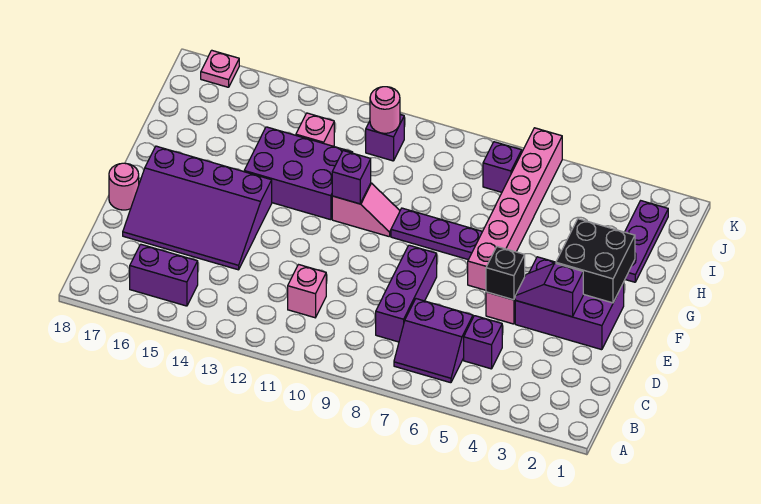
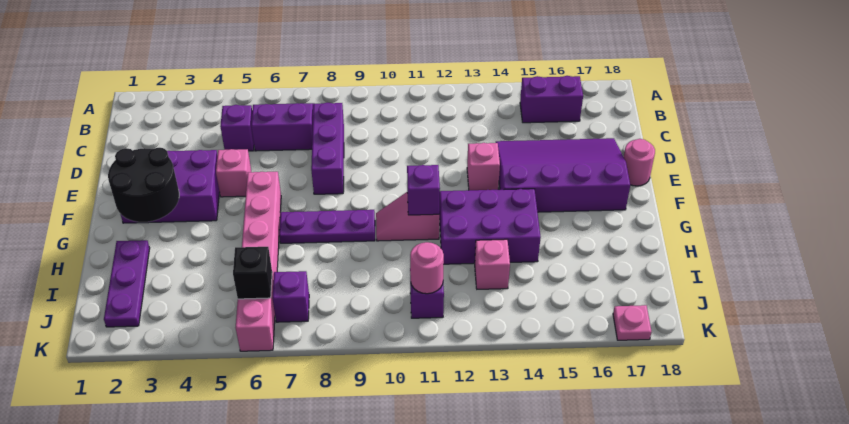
pink brick C11 level 1 -> pink brick E13 level 1
purple slope E3:E4 level 2 top 3 -> none
black brick E5 level 2 -> black brick J6 level 2
black brick F2:G3 level 2 -> black round brick F2:G3 level 2

